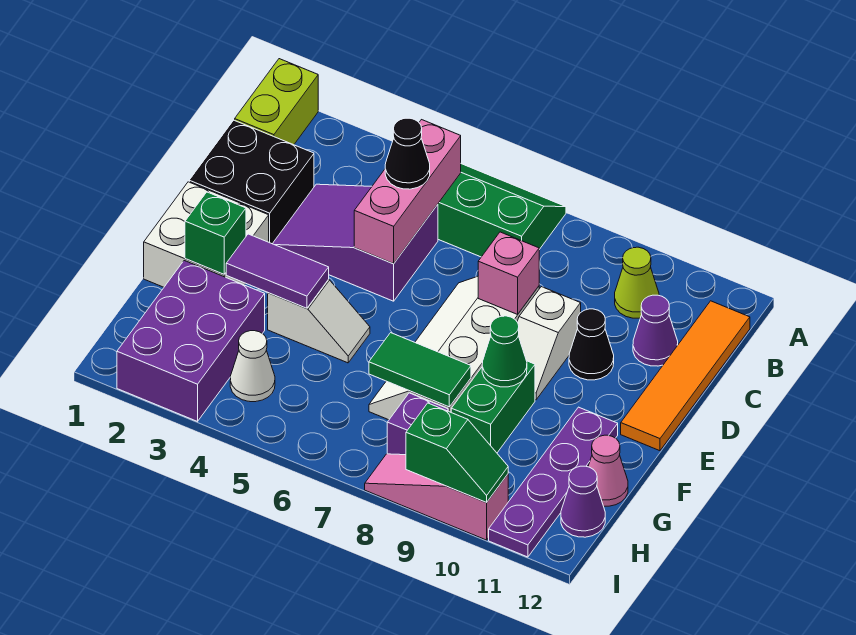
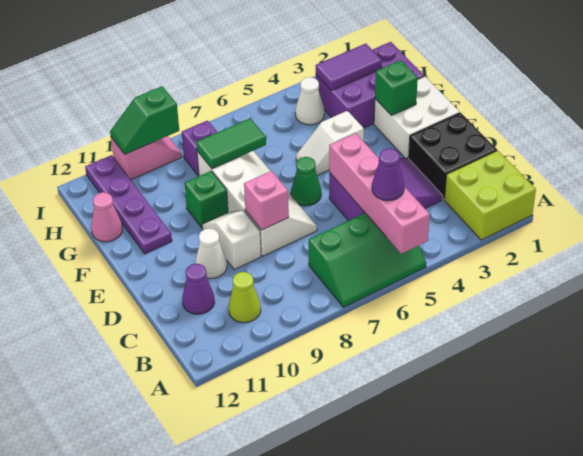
lime brick A1:B1 level 1 -> lime brick A1:B2 level 1
pink brick B5:D5 level 2 -> pink brick A5:D5 level 2
orange tile B12:E12 level 1 -> none
black cone C5 level 3 -> none
black cone D10 level 1 -> white cone D10 level 1
purple tile F3:F4 level 2 -> purple tile H2:H3 level 2
green brick F9:G9 level 1 -> green brick F9 level 1
green cone F9 level 2 -> green cone E6 level 1
purple brick G2:I3 level 1 -> purple brick G1:H3 level 1
purple cone H12 level 1 -> purple cone B5 level 3
pink slope I8:I10 level 1 top 10 -> pink slope I9:I10 level 1 top 10

